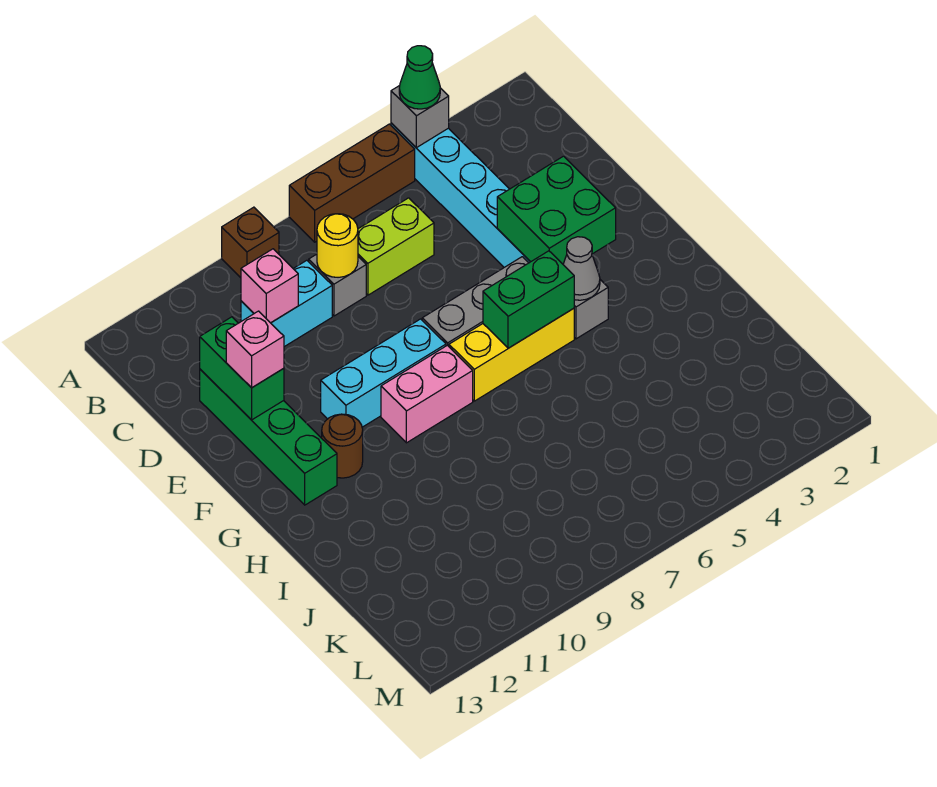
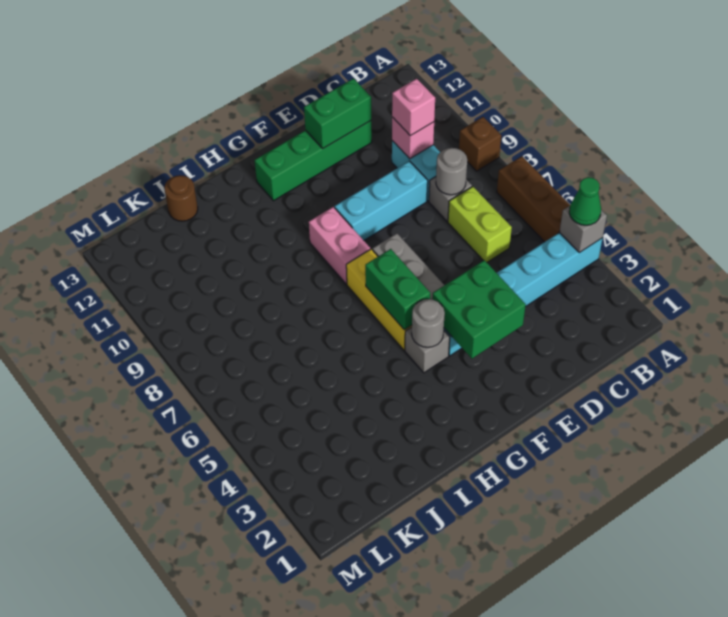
yellow round brick C8 level 2 -> grey round brick C8 level 2
pink brick E12 level 3 -> pink brick C10 level 3
cyan brick F8:F10 level 1 -> cyan brick D9:F9 level 1
grey cone G4 level 2 -> grey round brick G4 level 2
brown round brick G11 level 1 -> brown round brick J13 level 1

